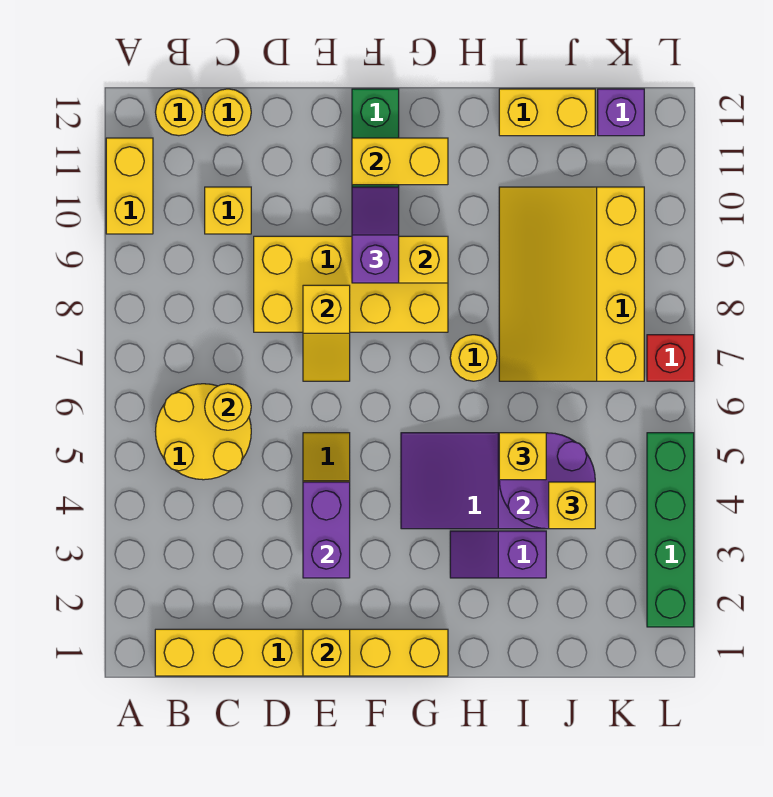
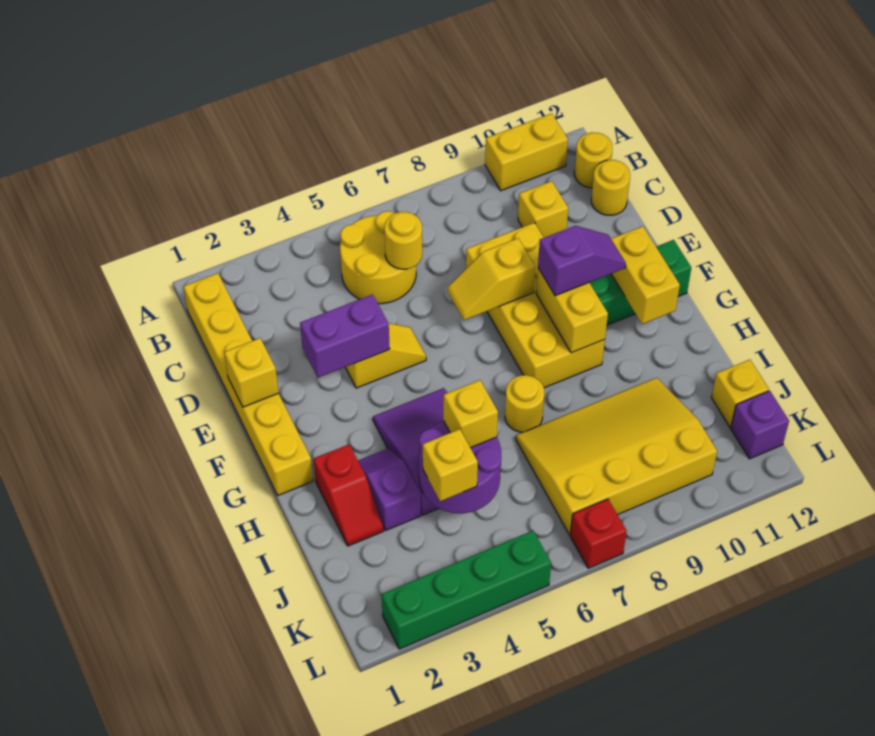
none -> red slope H2:I2 level 1 top H
yellow brick I12:J12 level 1 -> yellow brick J12 level 1

